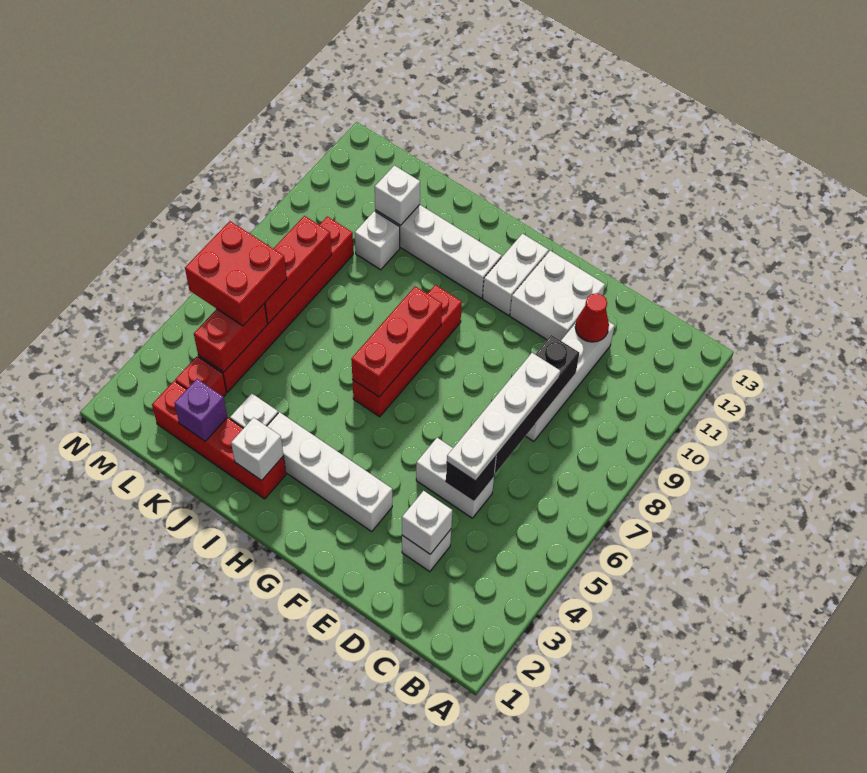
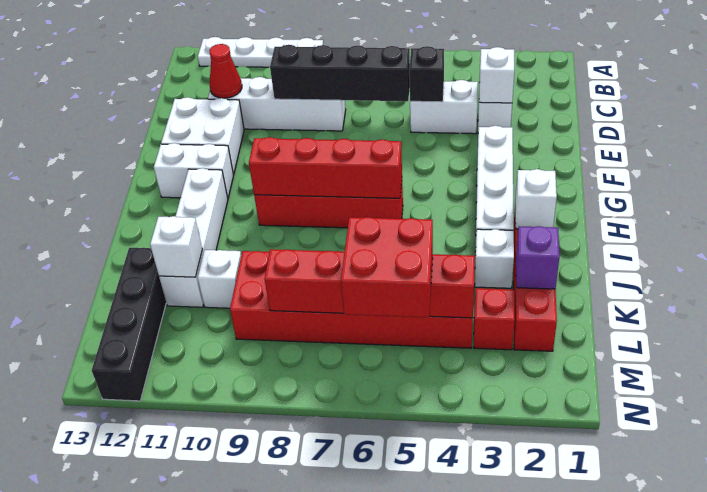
white brick D5:E5 level 1 -> white brick D4:D5 level 1
white plate D5:D8 level 3 -> white plate A9:A12 level 1
red brick H6:H8 level 2 -> red brick H6:H9 level 2
none -> black brick K12:N12 level 1
red brick L4:L9 level 1 -> red brick K4:L9 level 1

